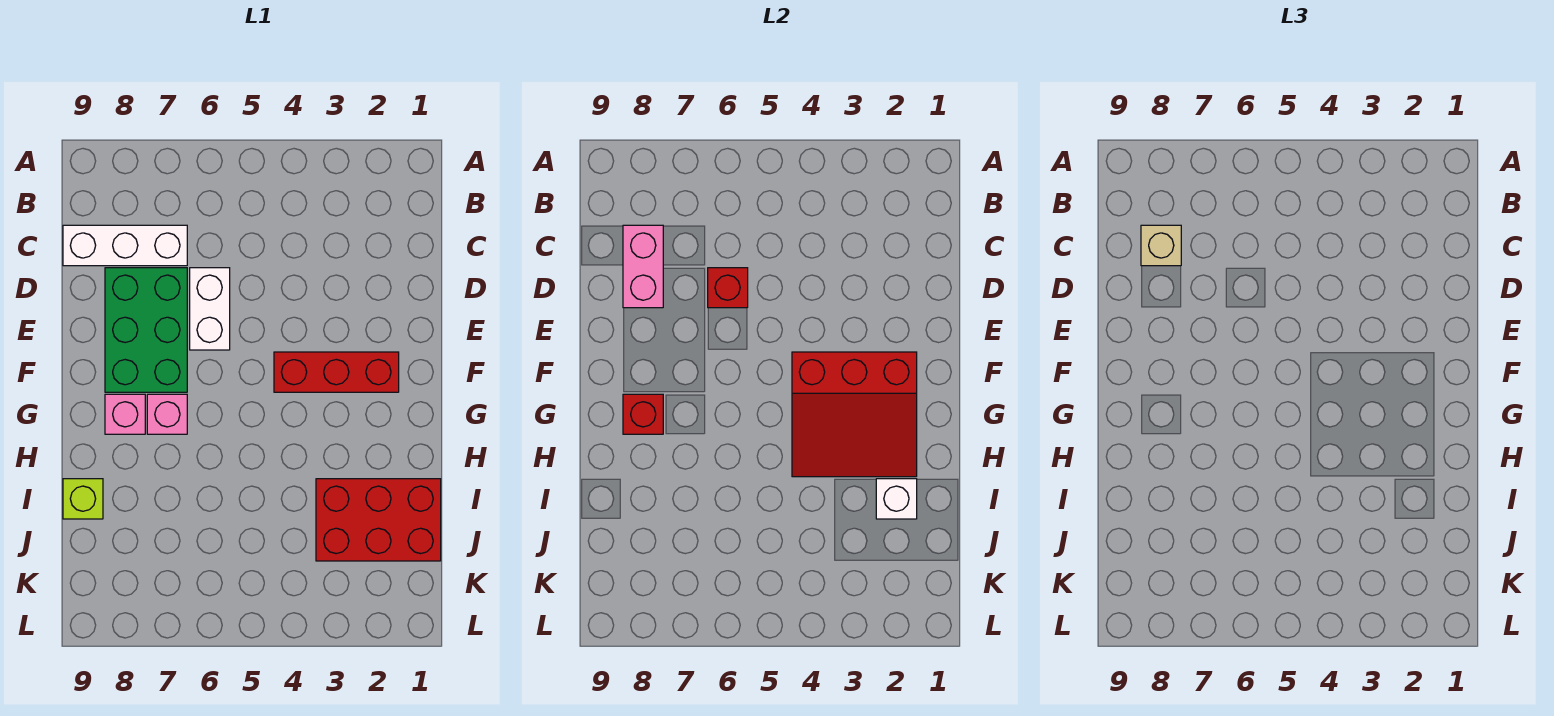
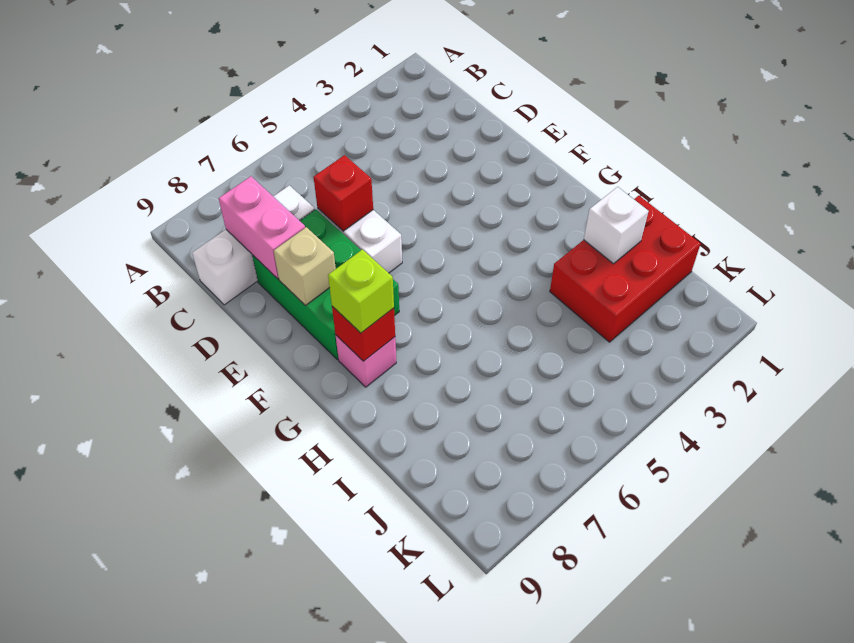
tan brick C8 level 3 -> tan brick E8 level 2
red brick F2:F4 level 1 -> none
red slope F2:H4 level 2 top F -> none
pink brick G7 level 1 -> none
lime brick I9 level 1 -> lime brick G8 level 3

